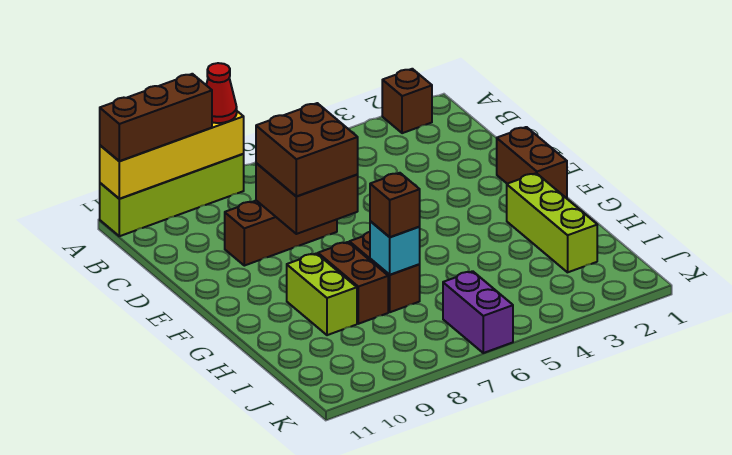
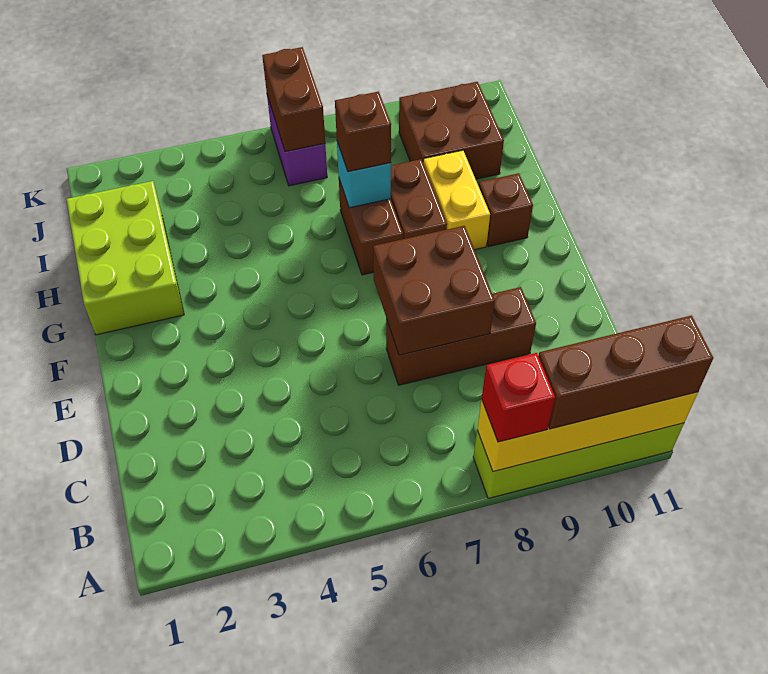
brown brick A2 level 1 -> brown brick G10 level 1
red cone A8 level 3 -> red brick A8 level 3
brown brick D7:E8 level 3 -> brown brick I9:J10 level 1
brown brick E1:F1 level 1 -> brown brick J6:K6 level 2
lime brick G2:I2 level 1 -> lime brick G1:I2 level 1
lime brick G9:H9 level 1 -> yellow brick G9:H9 level 1

